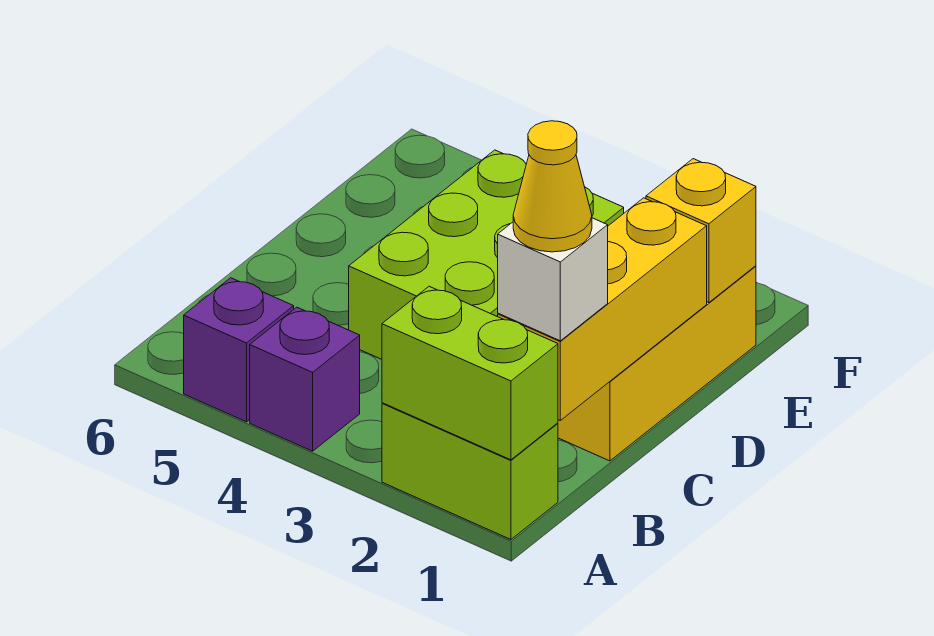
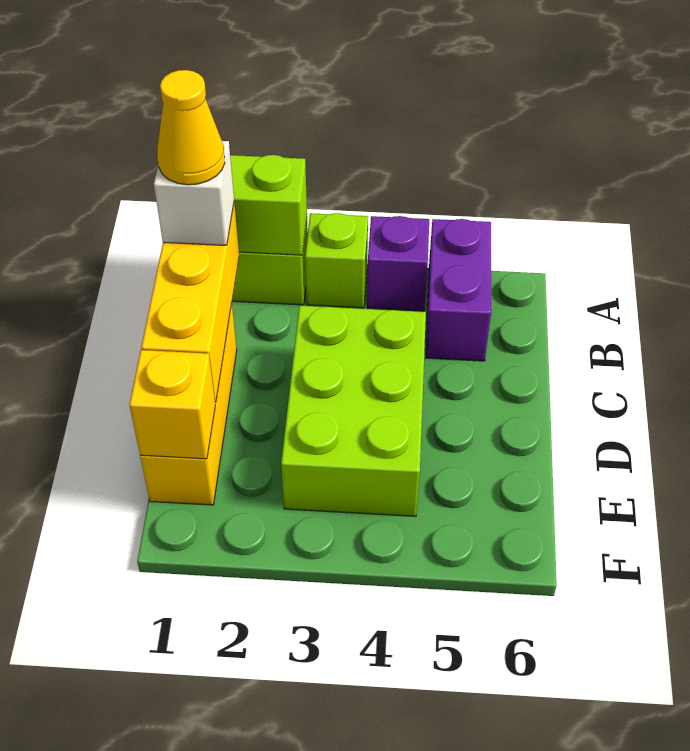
none -> lime brick A3 level 1
purple brick A5 level 1 -> purple brick A5:B5 level 1

